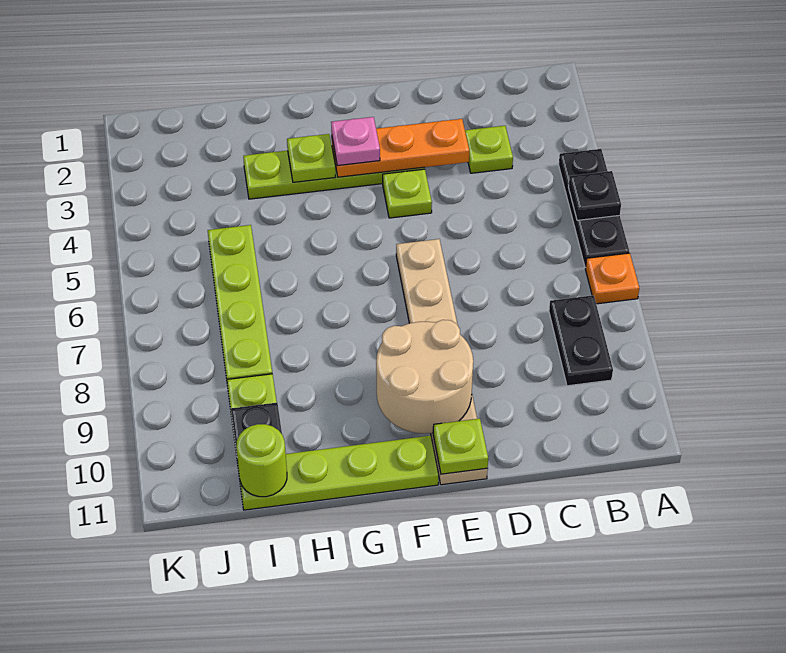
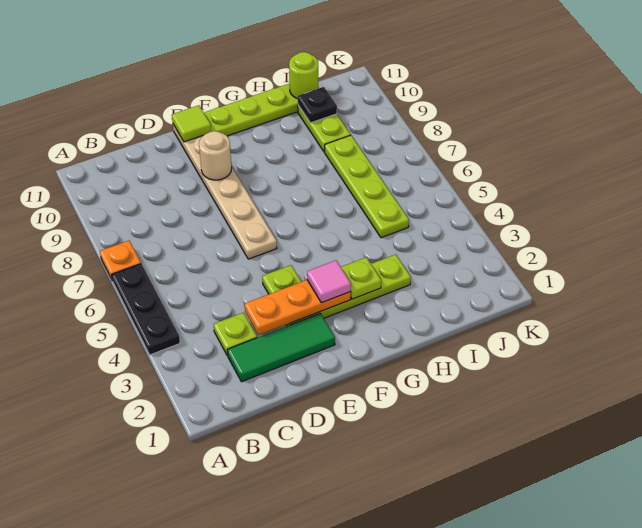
black plate A5 level 2 -> none
black plate B8:B9 level 1 -> none
none -> green tile C2:E2 level 1
tan round brick E9:F10 level 2 -> tan round brick E9 level 2
lime plate E11 level 2 -> lime tile E11 level 2
pink plate F3 level 3 -> pink tile F3 level 3

